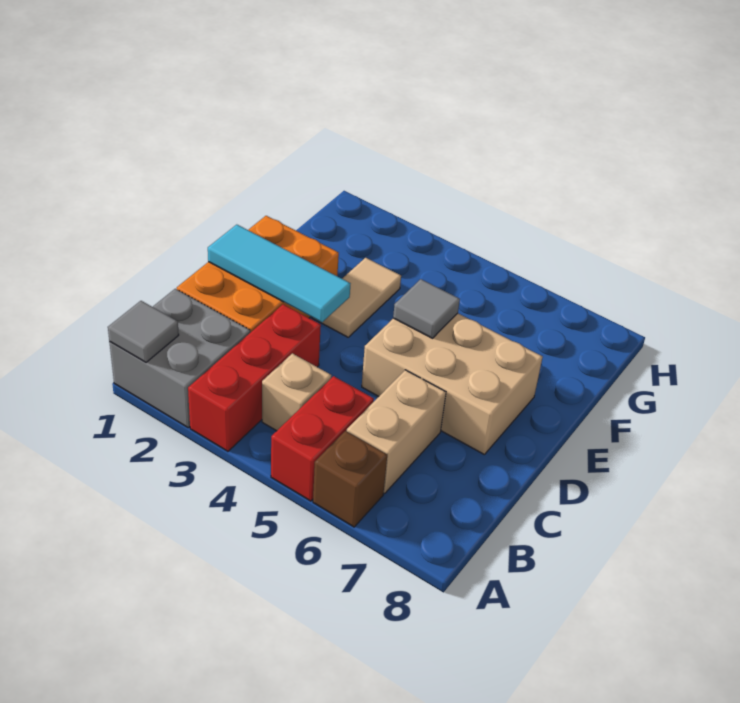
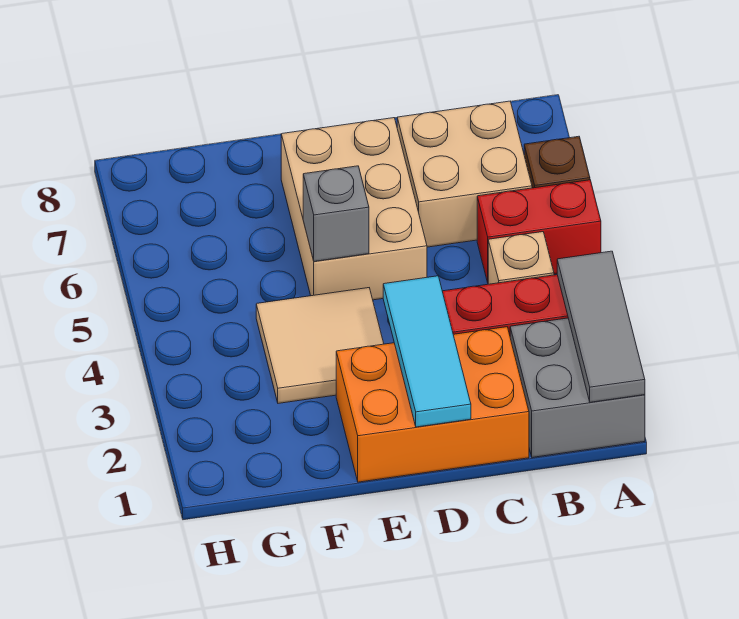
grey tile A1 level 2 -> grey tile A1:A3 level 2
tan brick B6:C6 level 1 -> tan brick B6:C7 level 1
tan tile E3:F3 level 1 -> tan tile E3:F4 level 1
grey tile E5 level 2 -> grey brick E5 level 2

